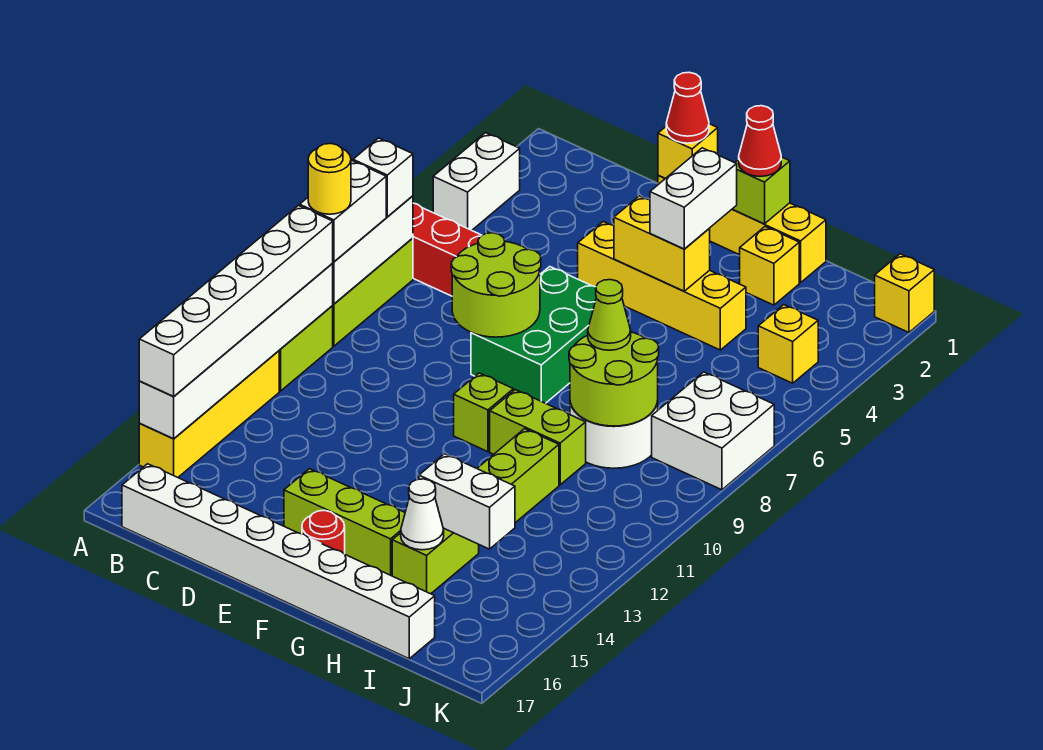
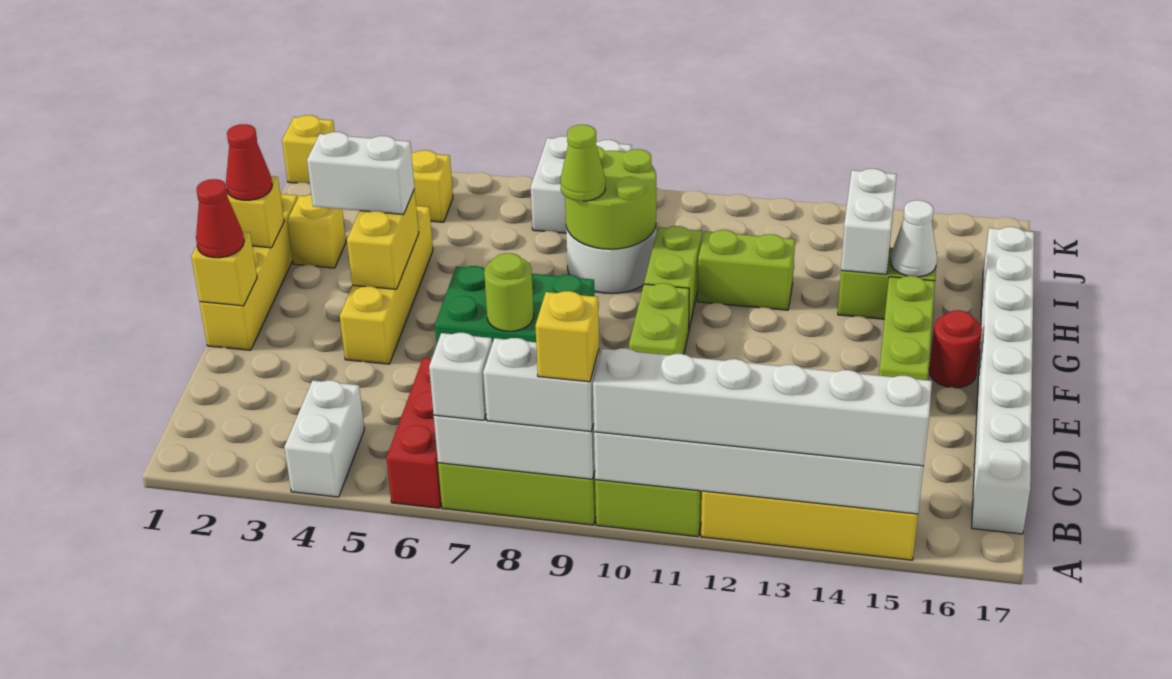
white brick A3:A4 level 1 -> white brick A4:B4 level 1
yellow round brick A9 level 4 -> yellow brick A9 level 4
lime round brick D7:E8 level 2 -> lime round brick E7 level 2
lime brick F10 level 1 -> lime brick E10:F10 level 1
lime brick G1 level 2 -> yellow brick G1 level 2

